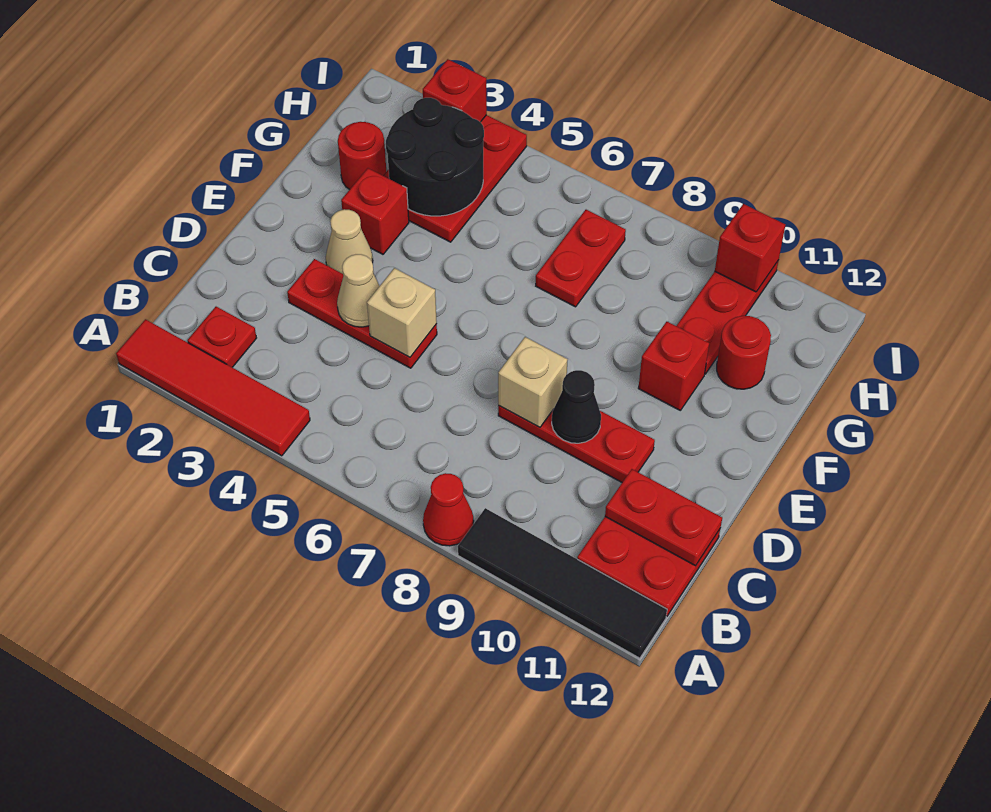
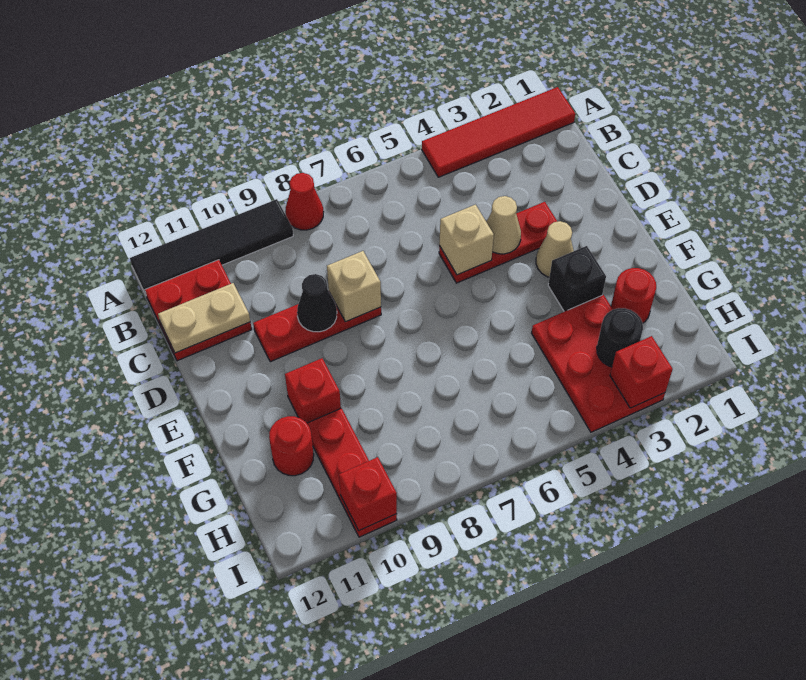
red plate B2 level 1 -> none
red plate C11:C12 level 2 -> tan plate C11:C12 level 2
red brick F3 level 1 -> black brick F3 level 1
black round brick G3:H4 level 2 -> black round brick H3 level 2
red plate G7:H7 level 1 -> none

